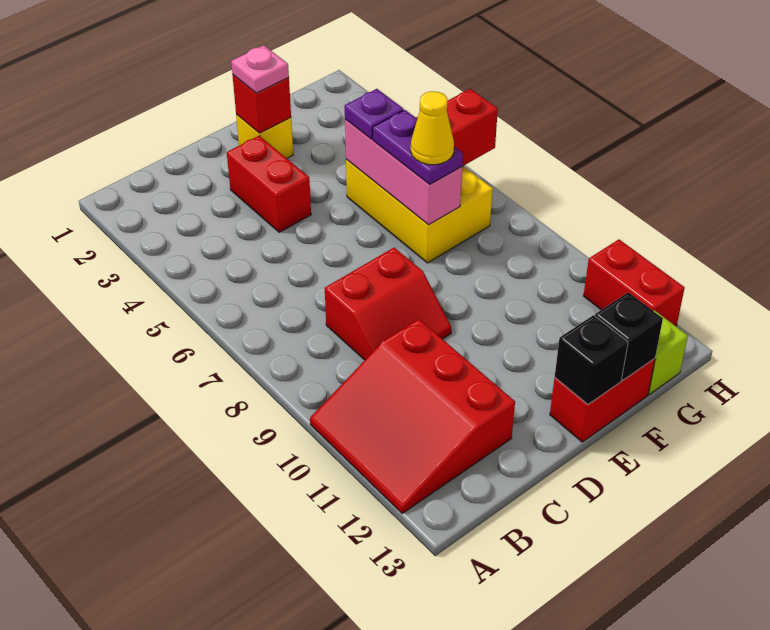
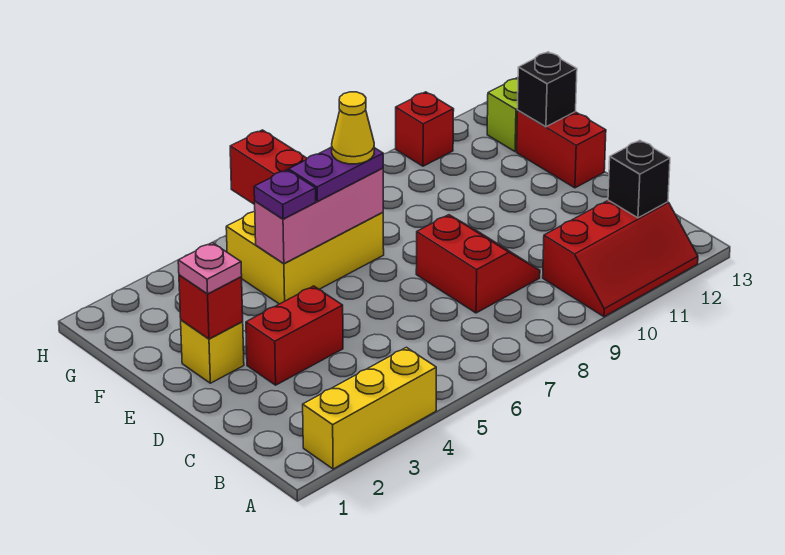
none -> yellow brick A2:A4 level 1
red slope A10:C12 level 1 top C -> red slope A10:B12 level 1 top B
black brick E13 level 2 -> black brick B12 level 2
red brick H11:H12 level 1 -> red brick H11 level 1

